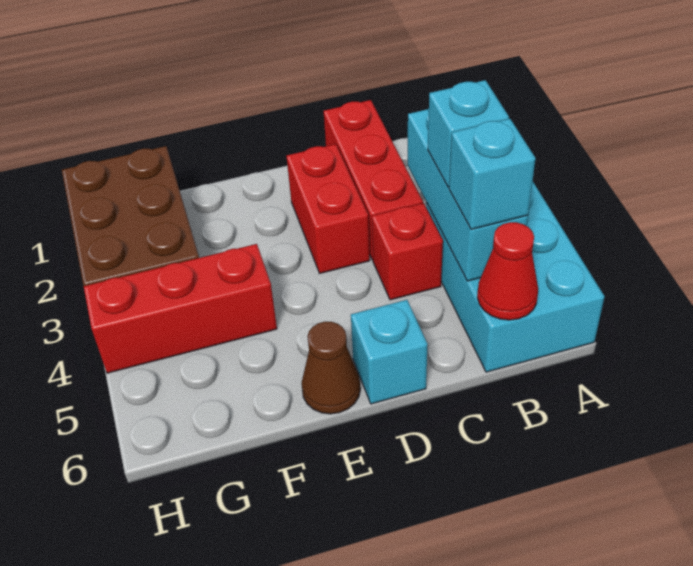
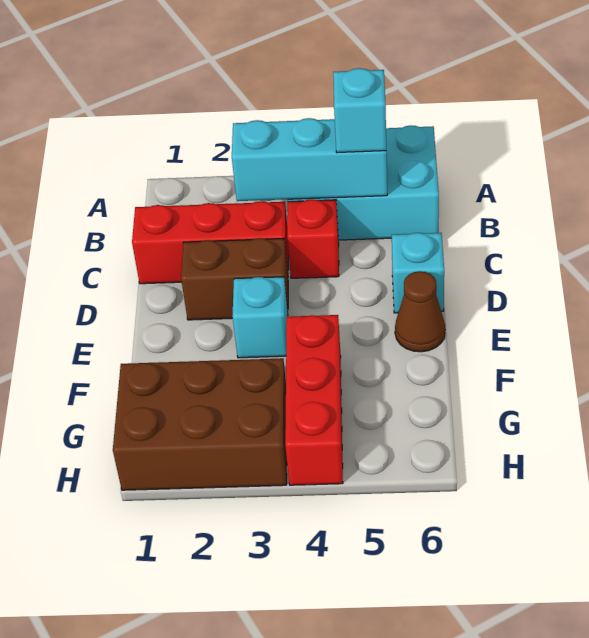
cyan brick B4 level 3 -> cyan brick E3 level 1
red cone B6 level 2 -> none
red brick D2:D3 level 1 -> brown brick D2:D3 level 1

